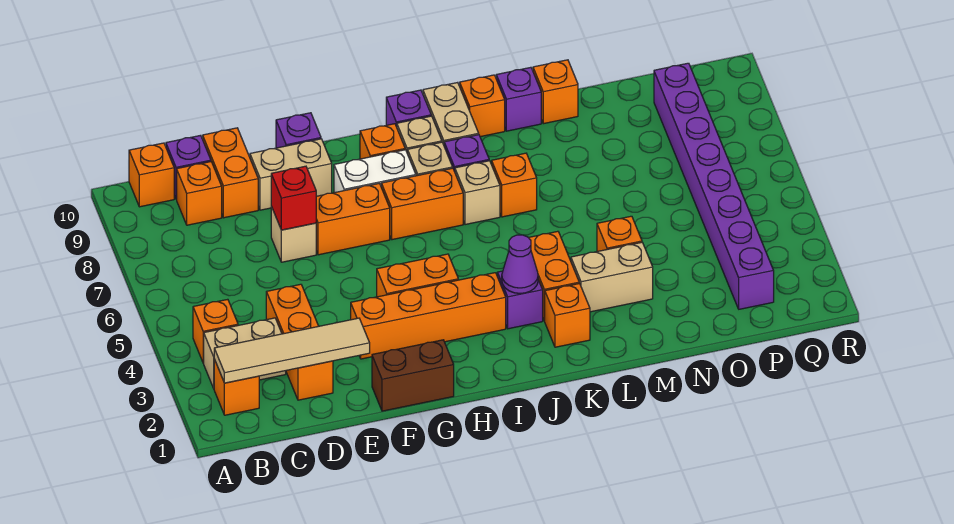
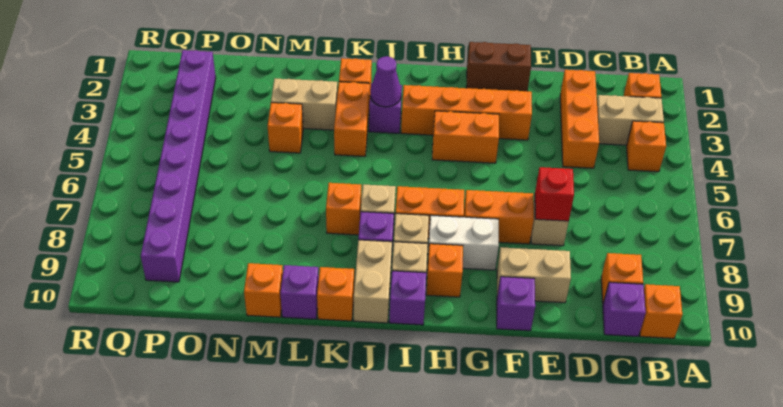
tan tile B2:E2 level 2 -> none
orange brick D9:D10 level 1 -> none

